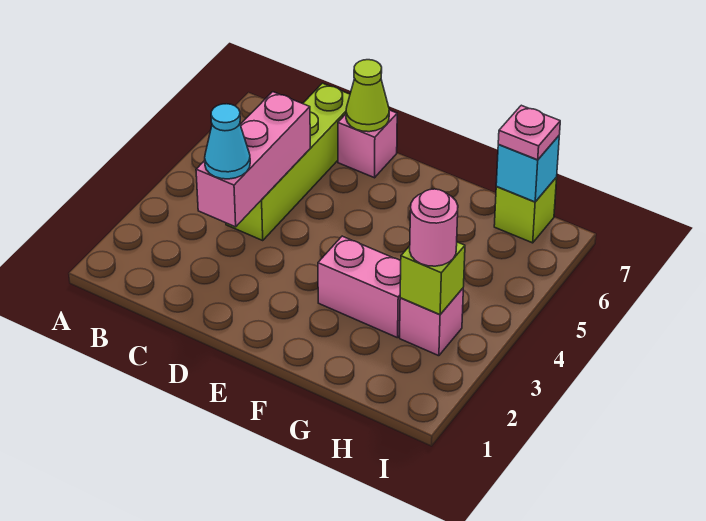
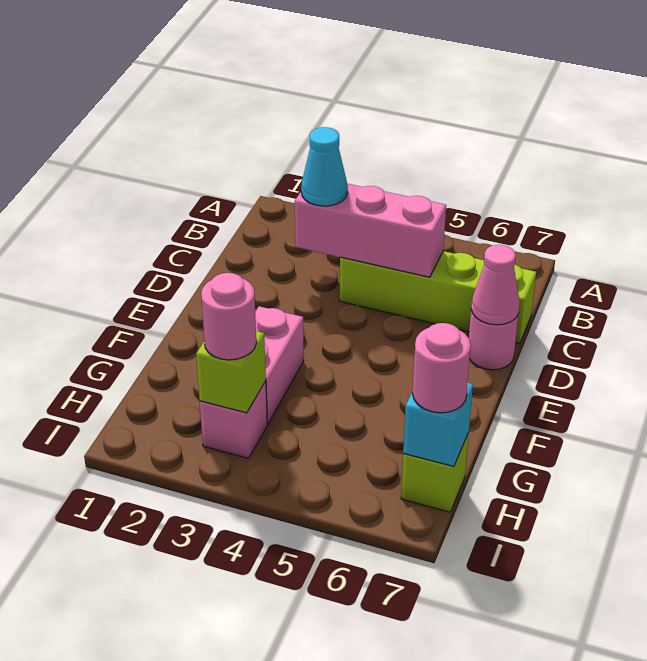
pink brick D7 level 1 -> pink round brick D7 level 1
lime cone D7 level 2 -> pink cone D7 level 2
pink plate H7 level 3 -> pink round brick H7 level 3

